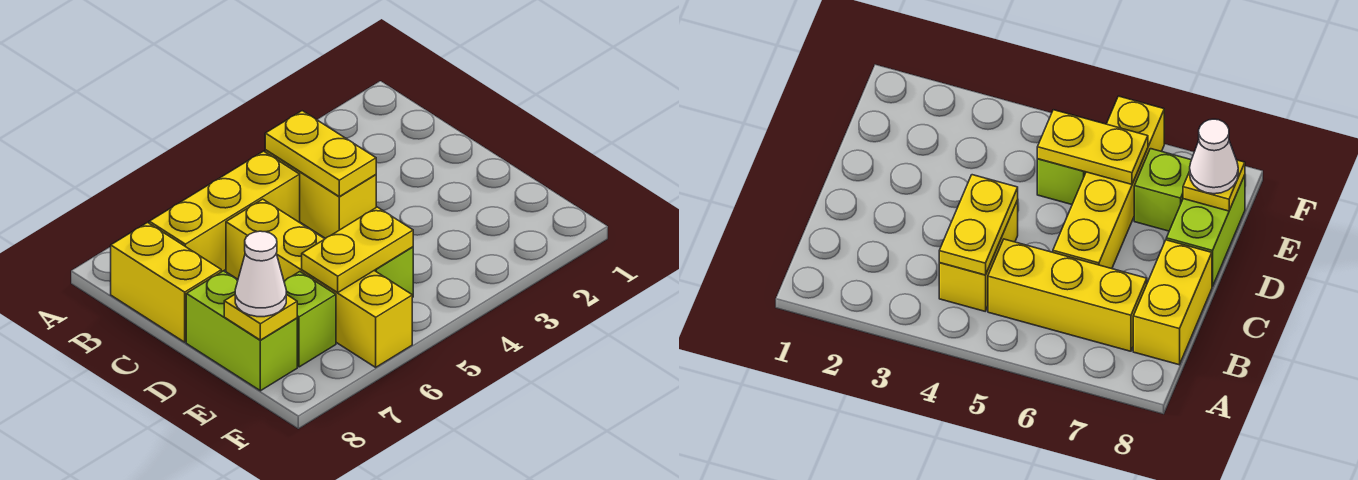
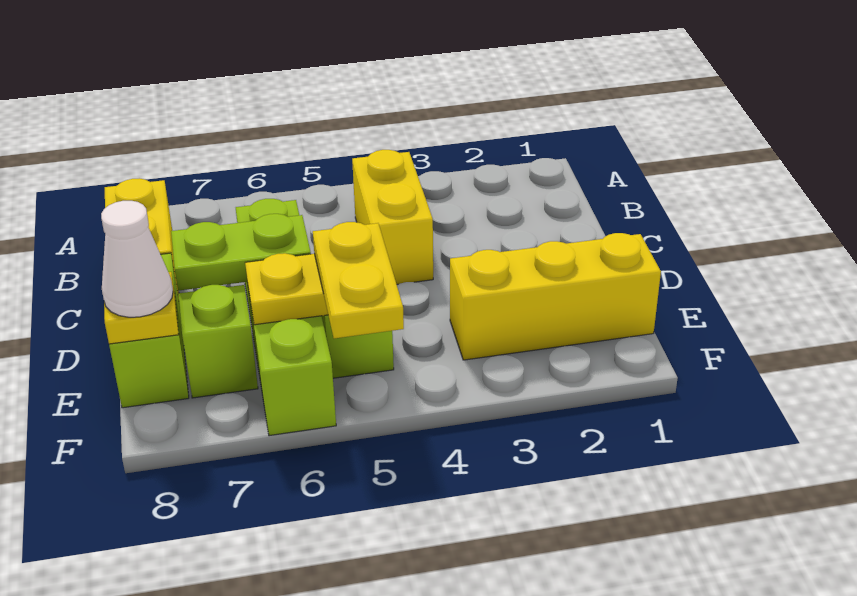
yellow plate B4:C4 level 2 -> yellow plate E5:F5 level 3
yellow brick B5:B7 level 1 -> yellow brick E1:E3 level 1
yellow brick C6:F6 level 1 -> lime brick C6:F6 level 1
none -> lime plate D6:D7 level 2

